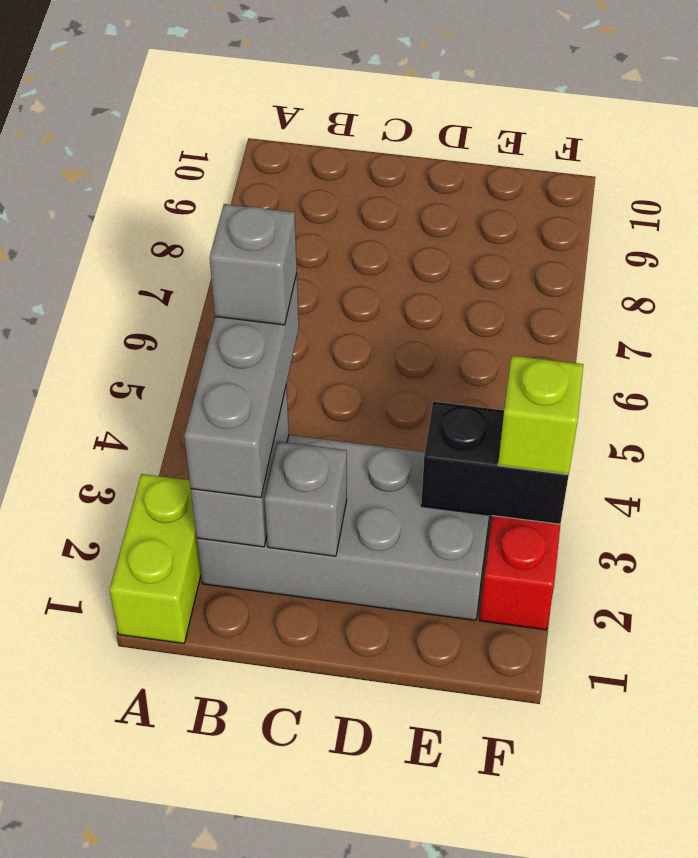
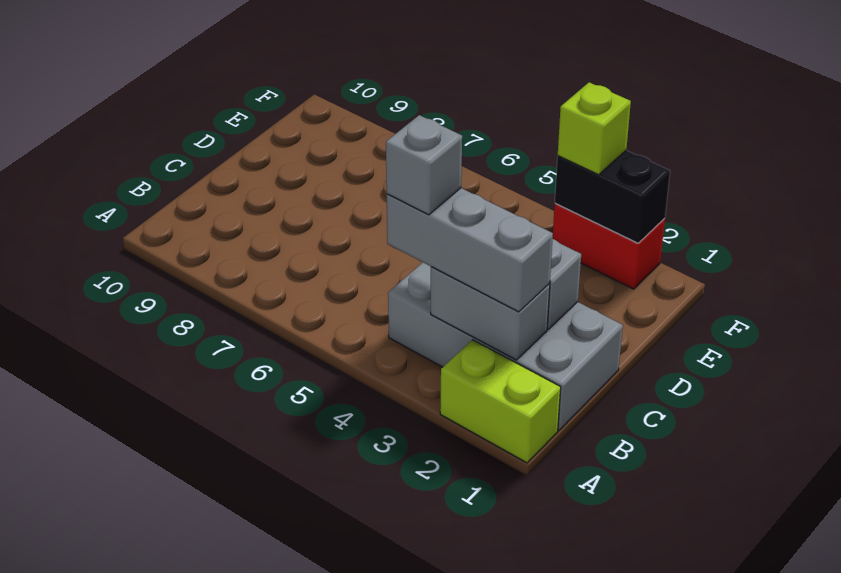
grey brick B2:E3 level 1 -> grey brick B1:C4 level 1
black brick E3:F3 level 2 -> black brick F2:F3 level 2

